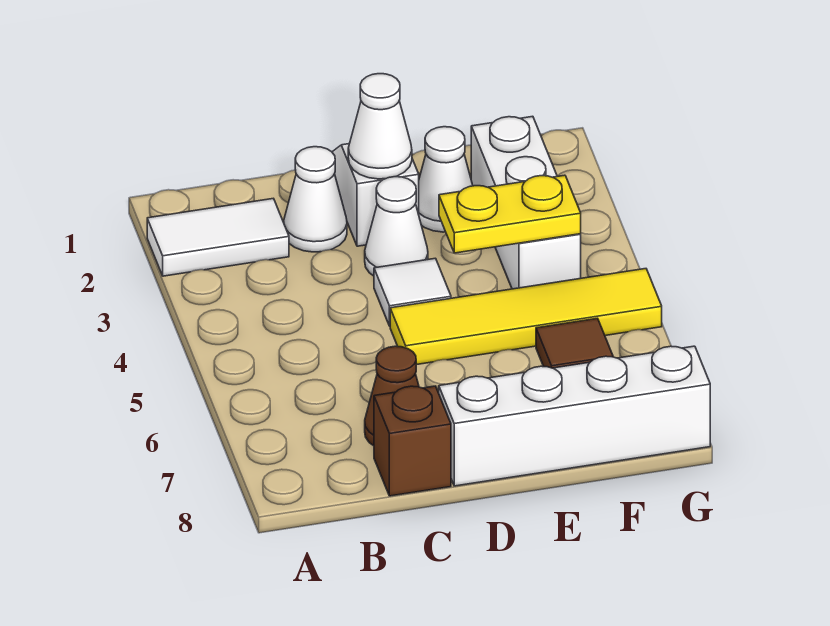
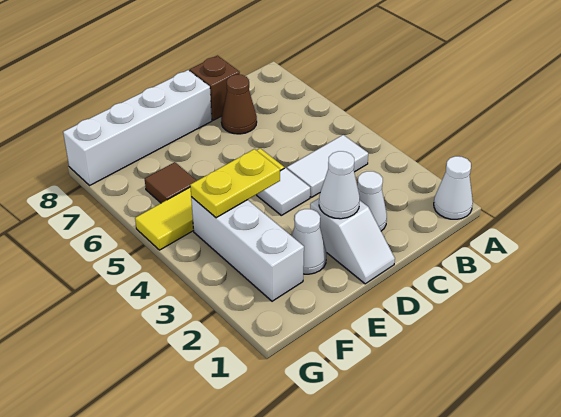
white tile A2:B2 level 1 -> white tile B4:C4 level 1
white cone D3 level 1 -> white cone A1 level 1

